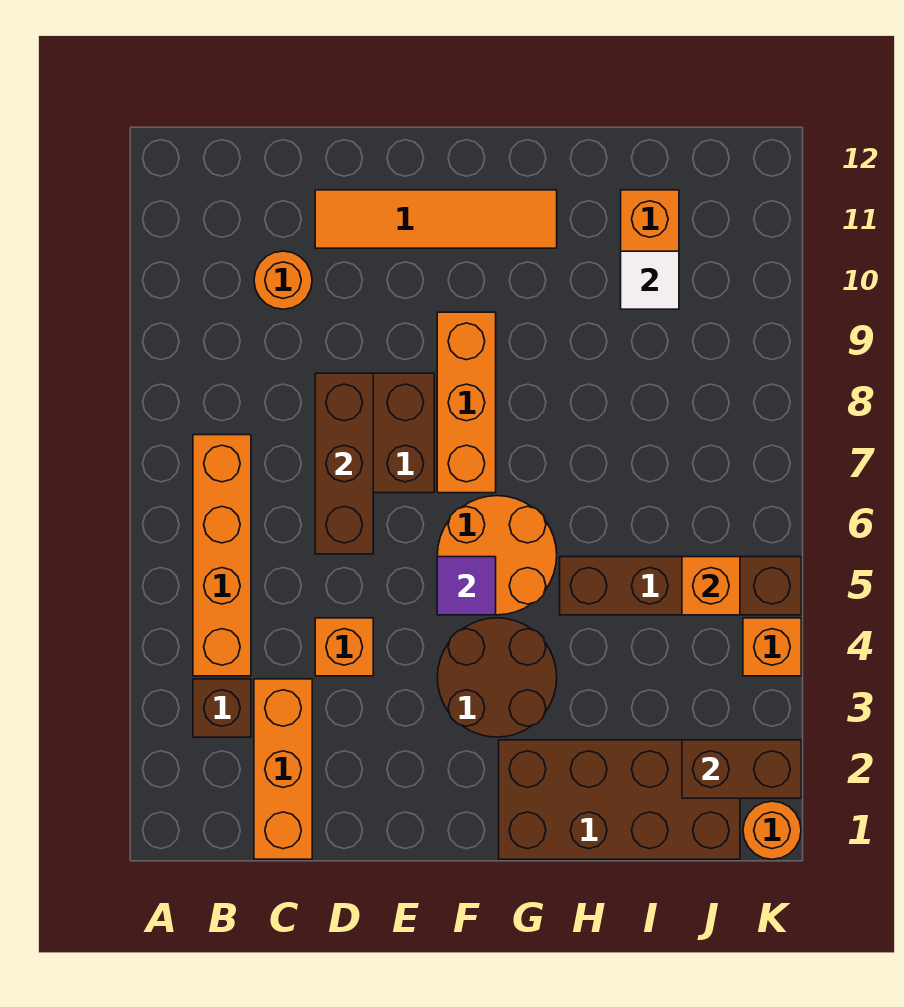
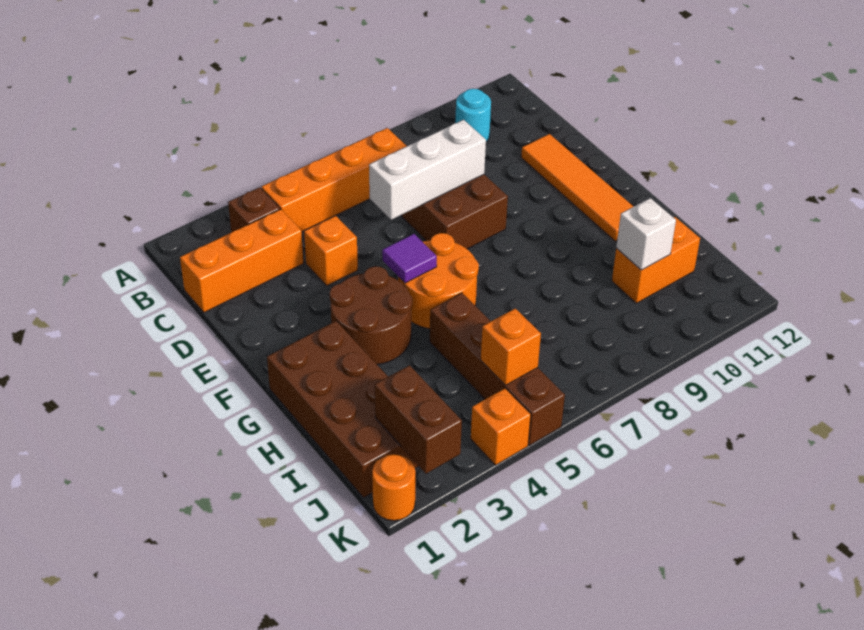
none -> cyan round brick B10 level 1
orange round brick C10 level 1 -> none
brown brick D6:D8 level 2 -> white brick D6:D8 level 2
orange brick F7:F9 level 1 -> none
white tile I10 level 2 -> white brick I10 level 2

